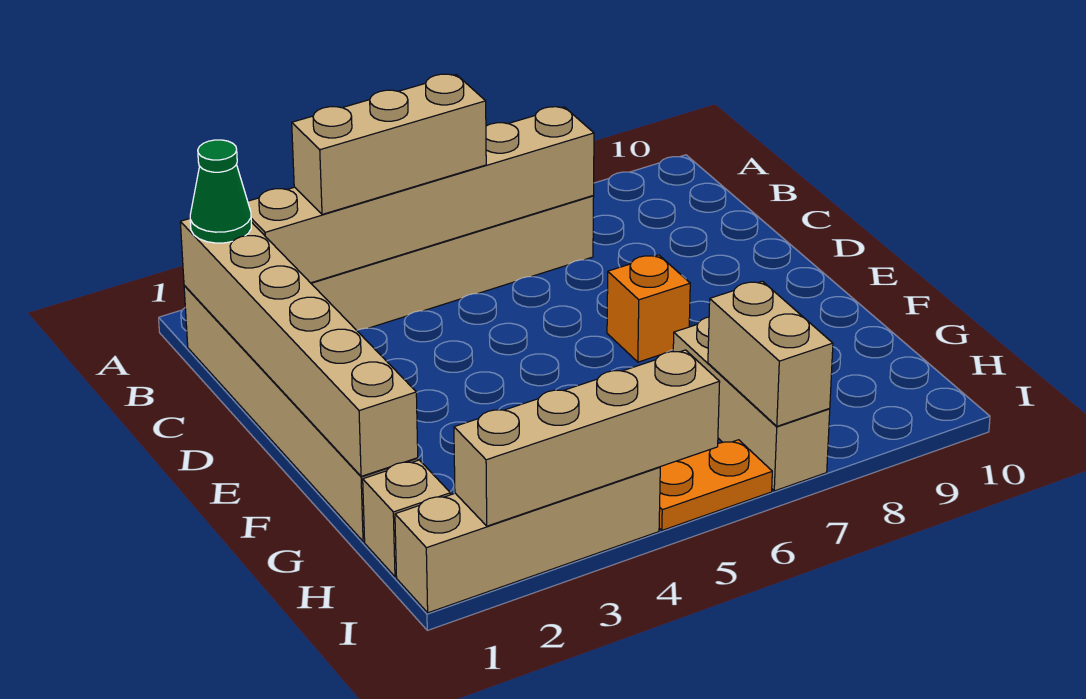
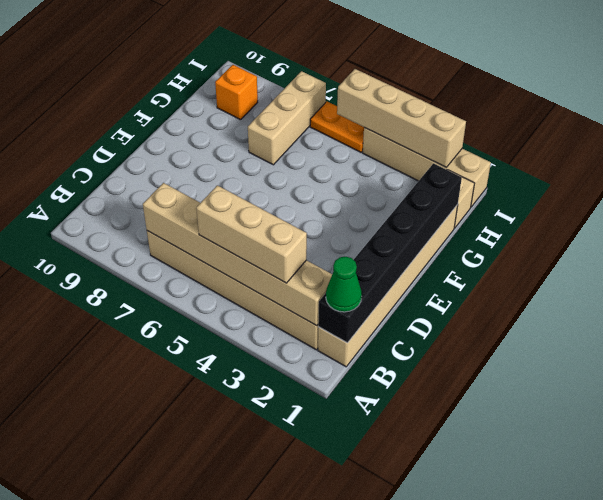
tan brick B1:G1 level 2 -> black brick B1:G1 level 2
orange brick E7 level 1 -> orange brick H9 level 1
tan brick H7:I7 level 2 -> none

